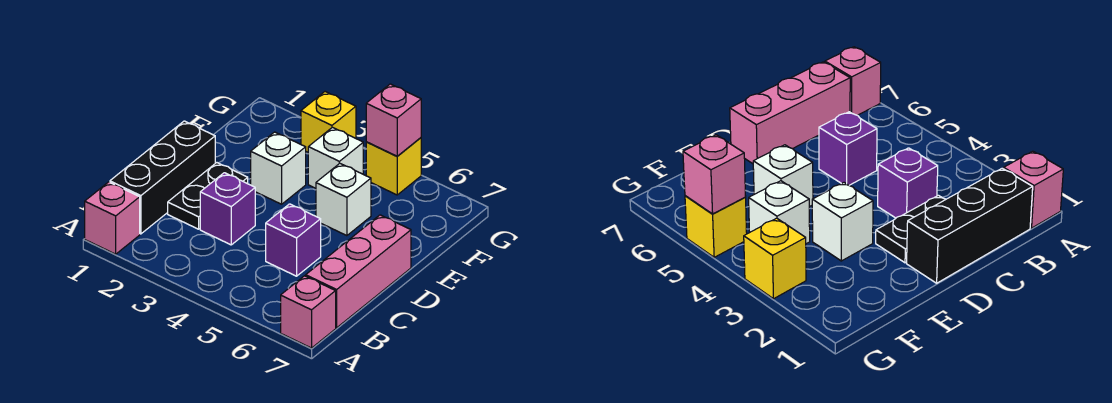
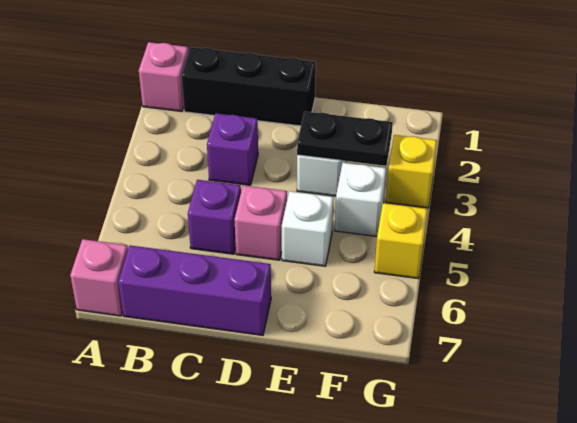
pink brick B7:D7 level 1 -> purple brick B7:D7 level 1
black plate C2:D2 level 1 -> black plate E3:F3 level 2
pink brick G5 level 2 -> pink brick D5 level 1

